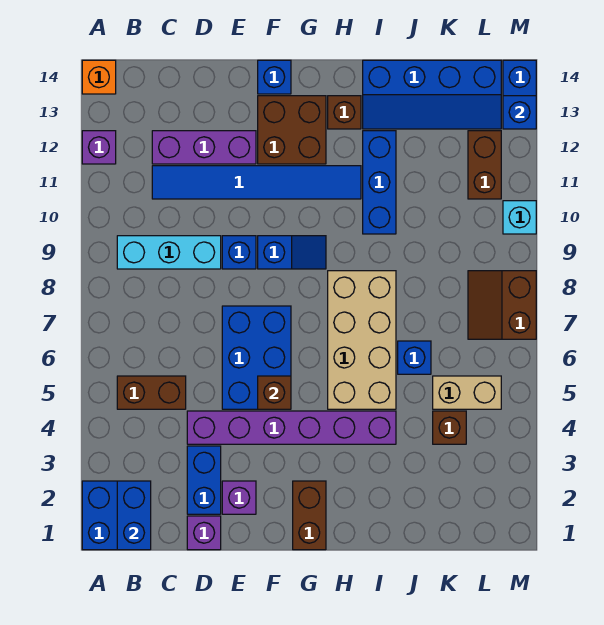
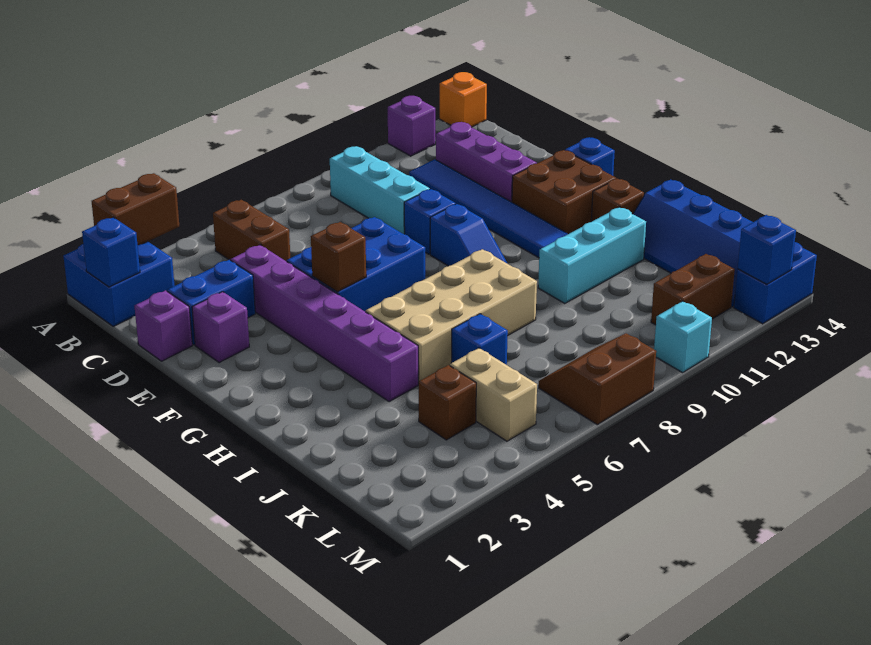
blue brick B1:B2 level 2 -> blue brick B1 level 2
brown brick G1:G2 level 1 -> brown brick A2:A3 level 2
blue brick I10:I12 level 1 -> cyan brick I10:I12 level 1

